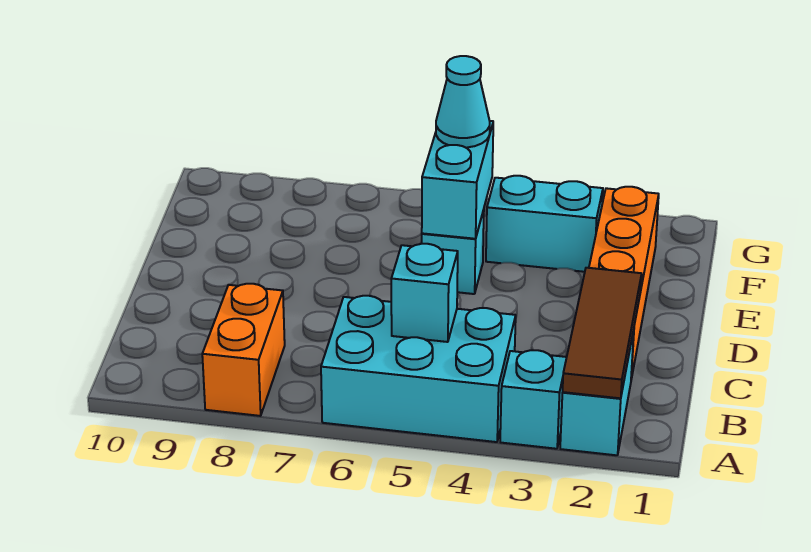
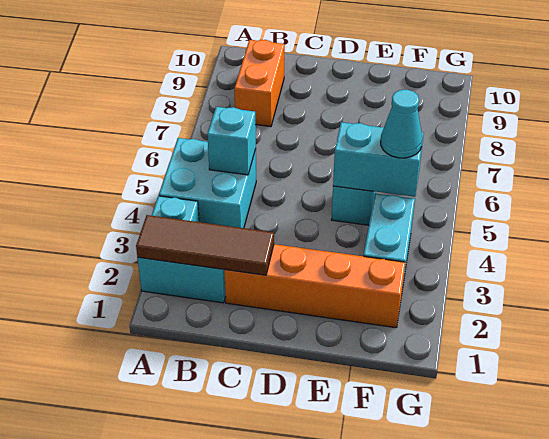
cyan brick A4:B6 level 1 -> cyan brick A4:B5 level 1
orange brick A8:B8 level 1 -> orange brick B8:B9 level 1

